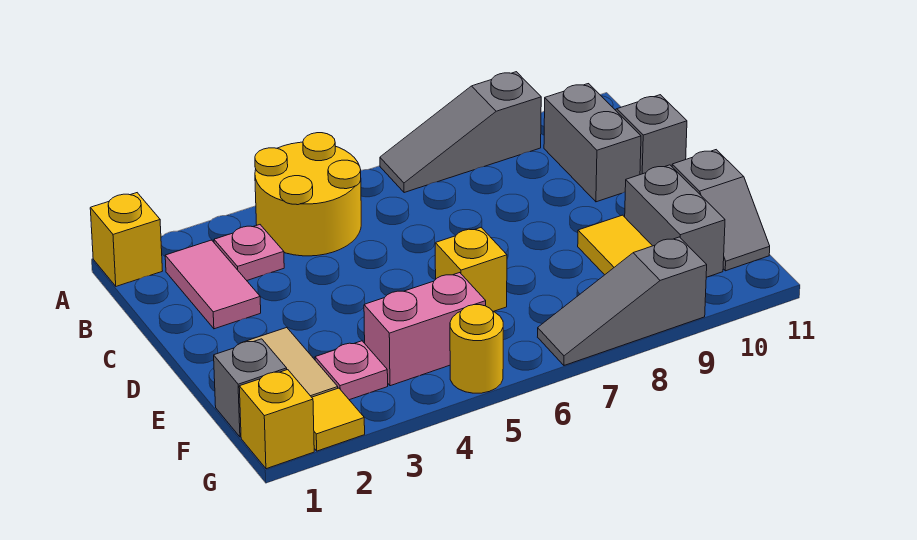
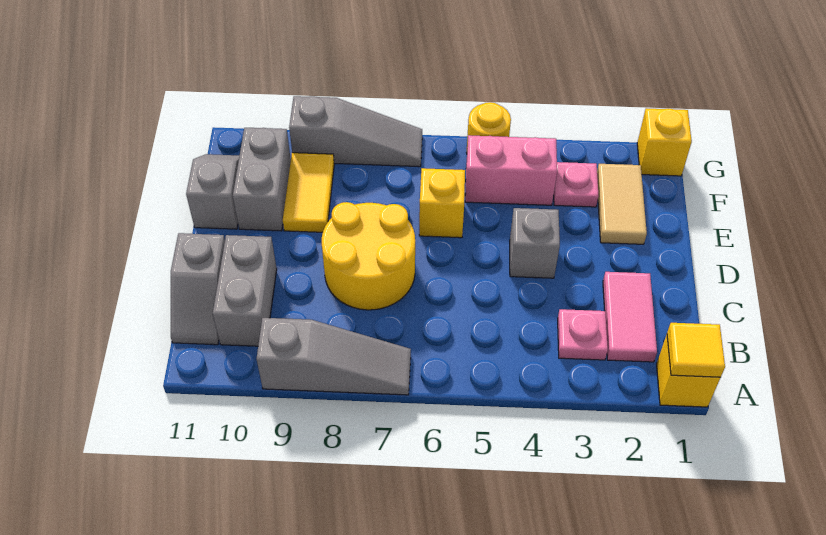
yellow round brick A4:B5 level 1 -> yellow round brick C7:D8 level 1
grey brick F1 level 1 -> grey brick D4 level 1
yellow tile G2 level 1 -> yellow tile A1 level 2

